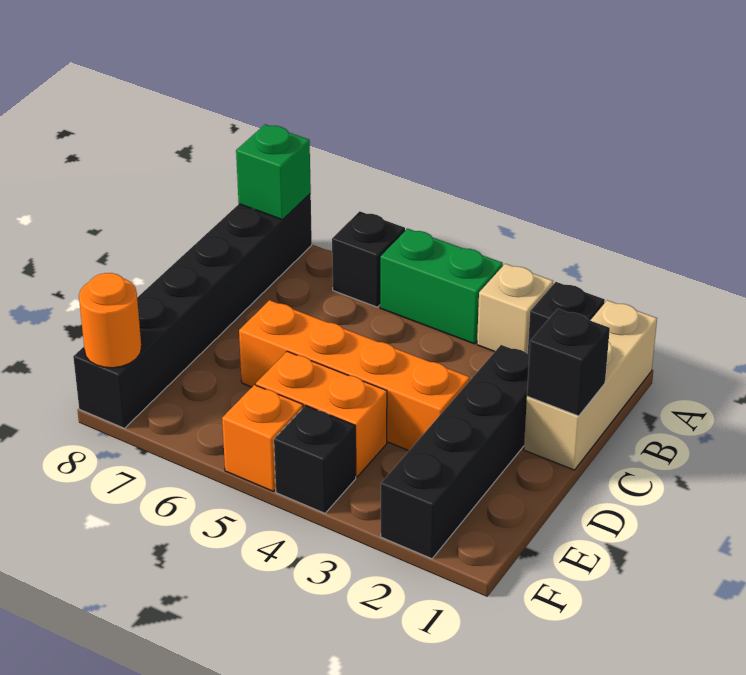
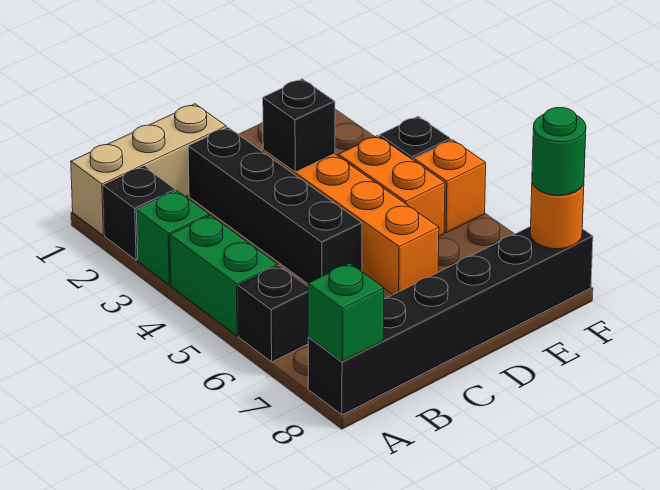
tan brick A3 level 1 -> green brick A3 level 1
black brick C1 level 2 -> black brick D3 level 2
black brick C2:F2 level 1 -> black brick C2:C5 level 1
none -> green round brick F8 level 3

